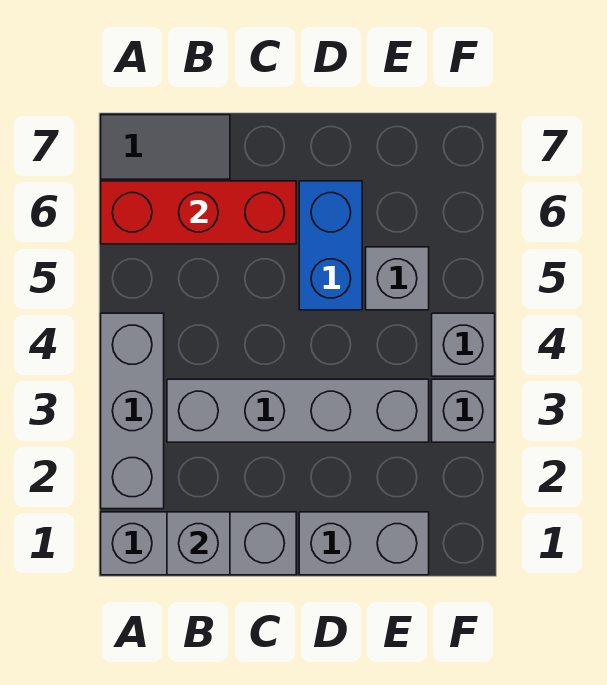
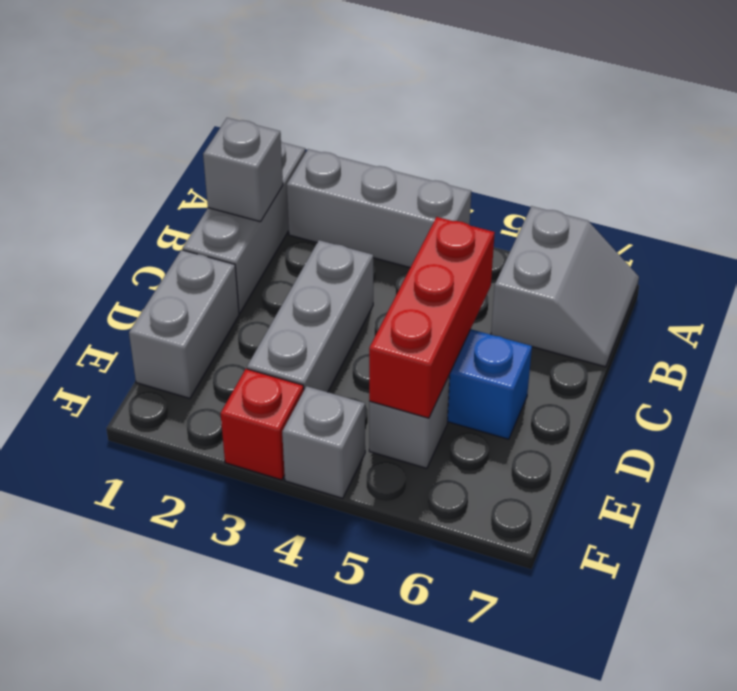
red brick A6:C6 level 2 -> red brick C5:E5 level 2
grey brick B3:E3 level 1 -> grey brick C3:E3 level 1
grey brick F3 level 1 -> red brick F3 level 1

